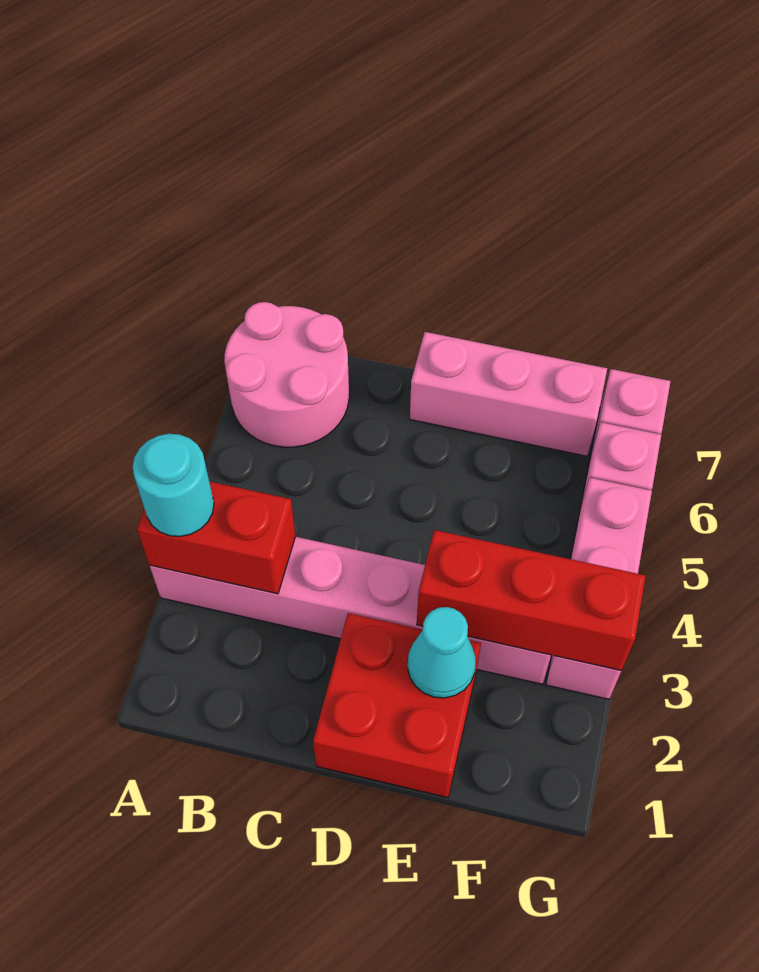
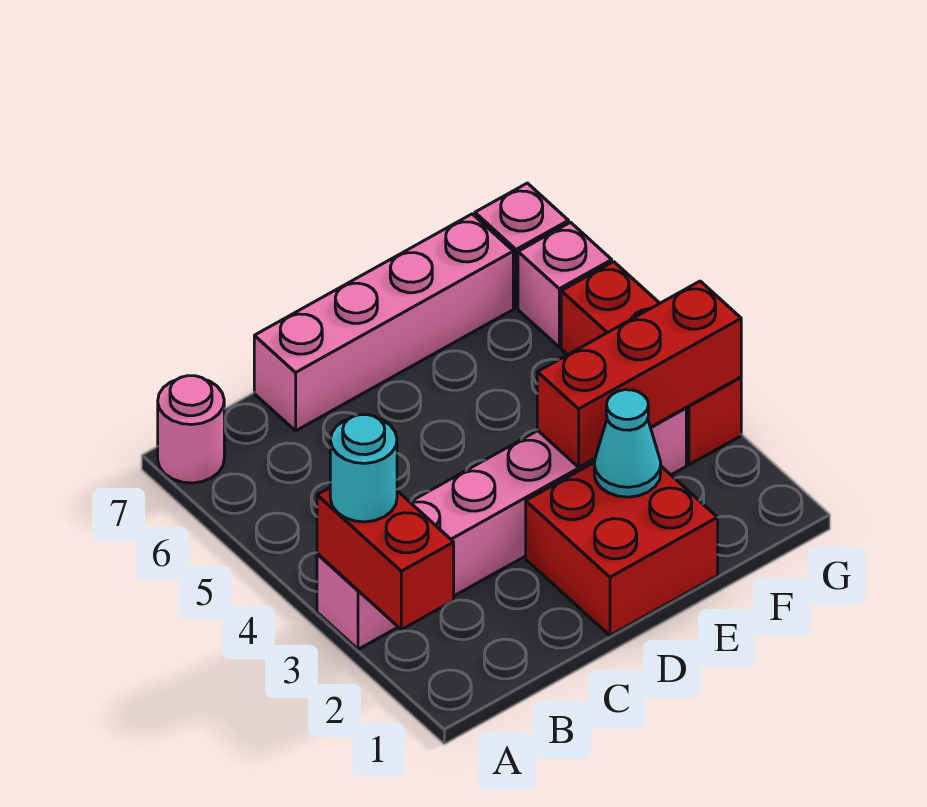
red brick A3:B3 level 2 -> red brick A2:A3 level 2
pink round brick A6:B7 level 1 -> pink round brick A7 level 1
pink brick D7:F7 level 1 -> pink brick C7:F7 level 1
pink brick G3:G5 level 1 -> red brick G3:G5 level 1

